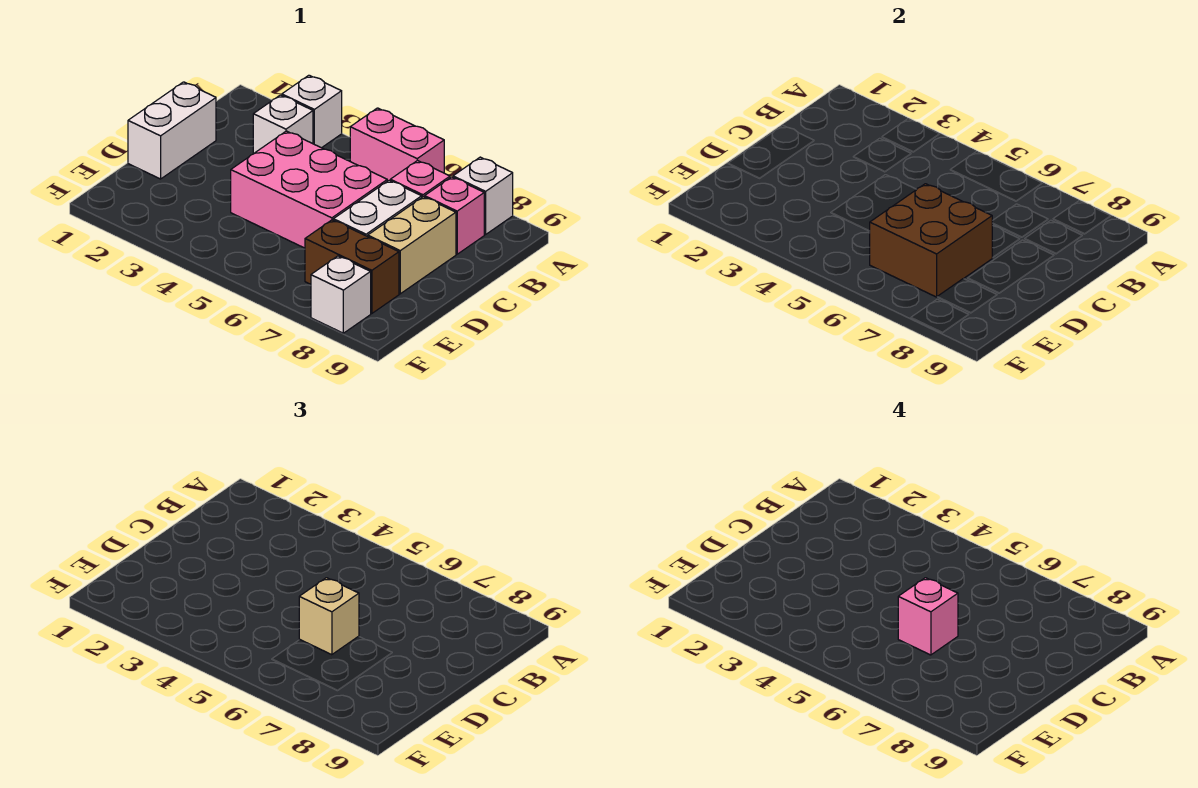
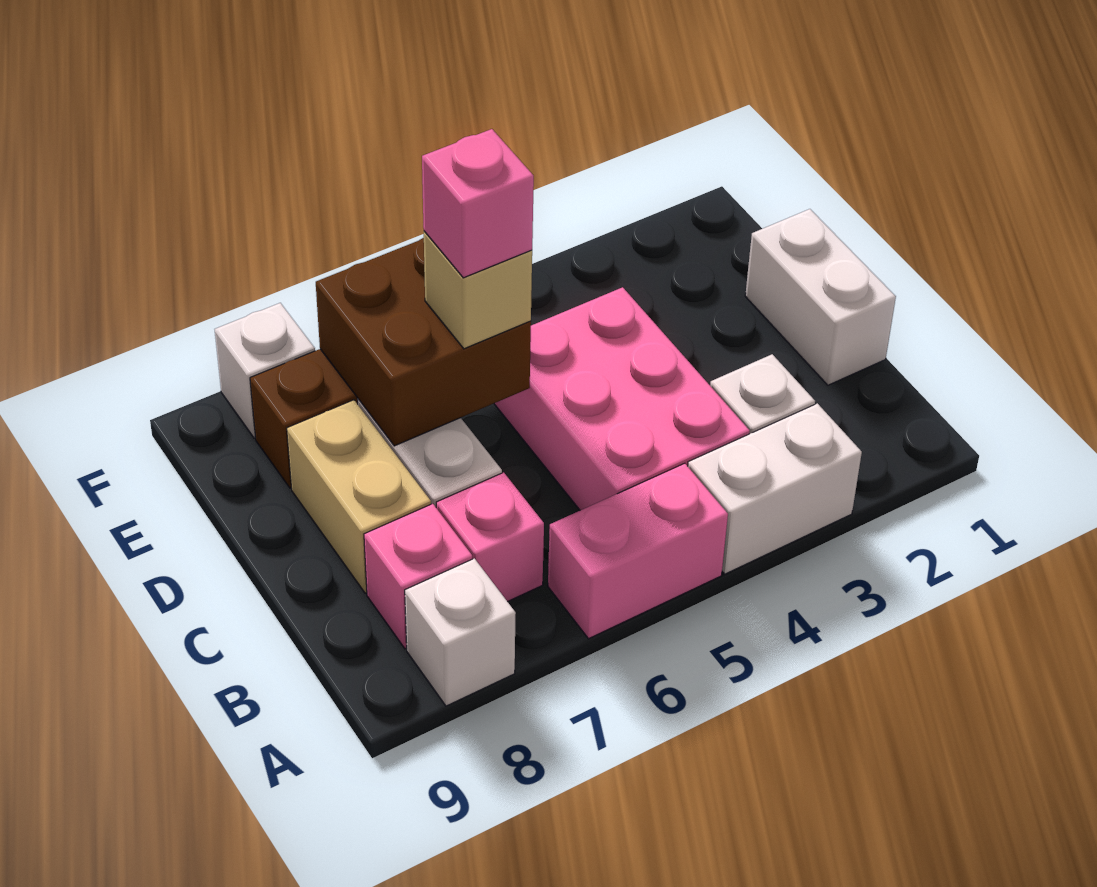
white brick A3 level 1 -> white brick A3:A4 level 1
pink brick C4:D6 level 1 -> pink brick B4:D5 level 1

